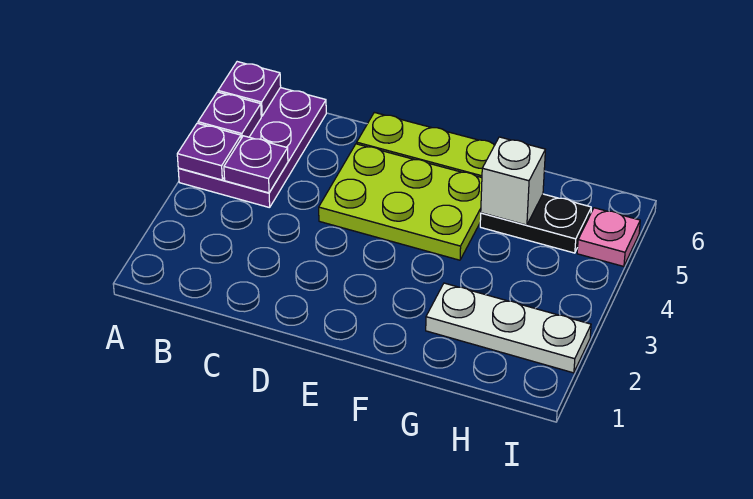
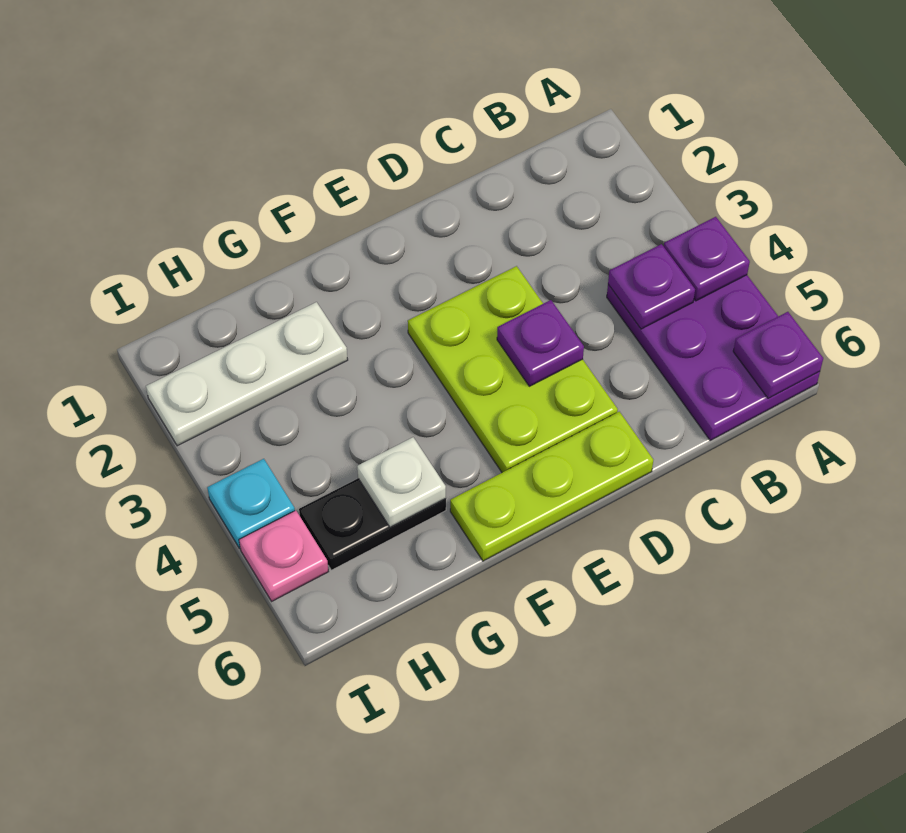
purple plate A5 level 2 -> purple plate D4 level 2
lime plate D4:F5 level 1 -> lime plate D3:E5 level 1
white brick G5 level 2 -> white plate G5 level 2
none -> cyan plate I4 level 1

